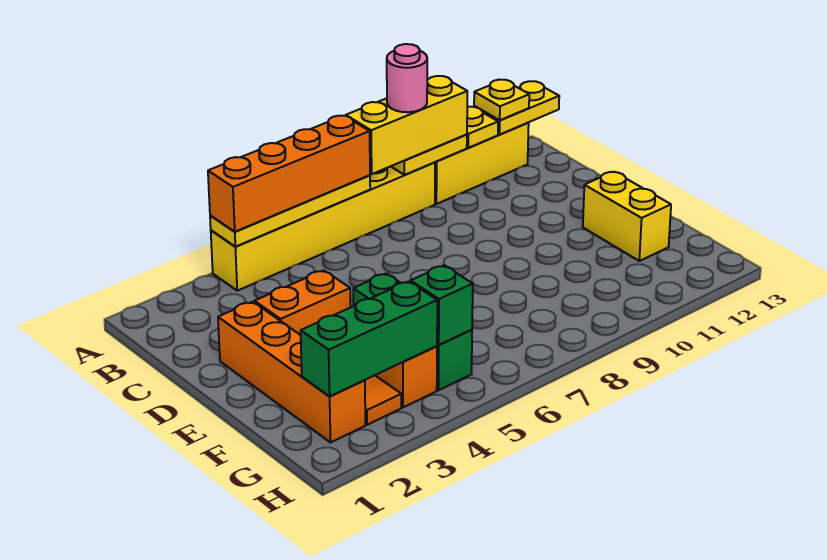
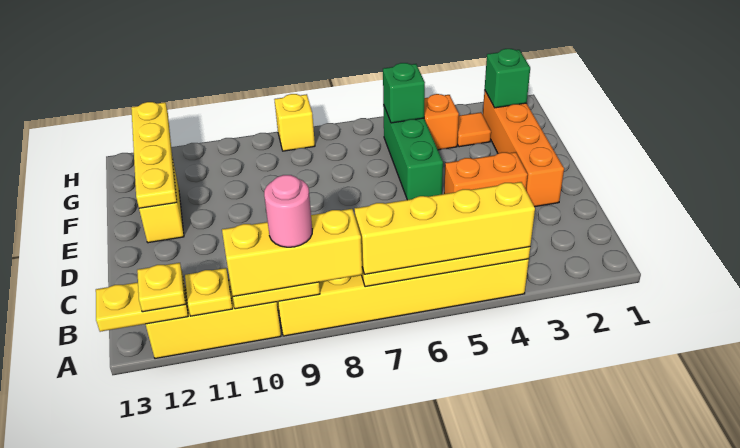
orange brick A4:A7 level 3 -> yellow brick A4:A7 level 3
none -> yellow plate E12:H12 level 2
green brick G2:G4 level 2 -> green brick G2 level 2
none -> yellow brick H8 level 1

